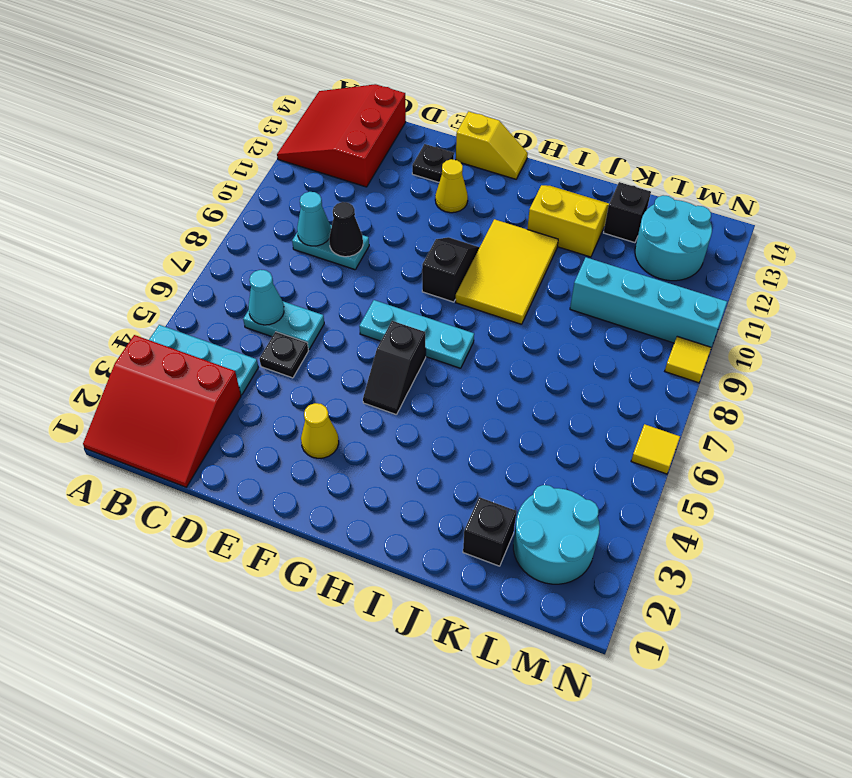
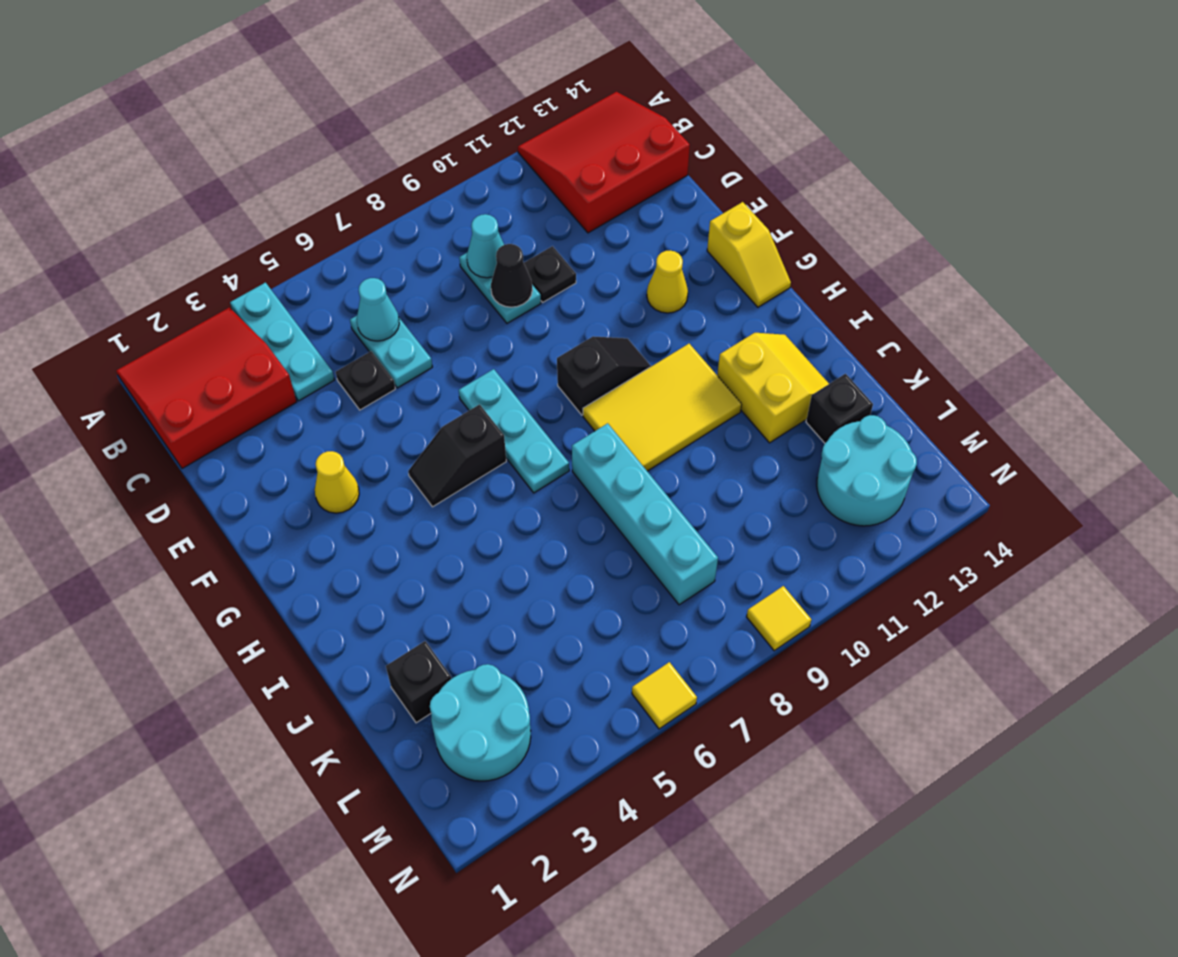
red slope A1:C3 level 1 top 3 -> red slope A1:C3 level 1 top C
black plate E13 level 1 -> black plate D10 level 1
cyan brick K10:N10 level 1 -> cyan brick I8:L8 level 1

